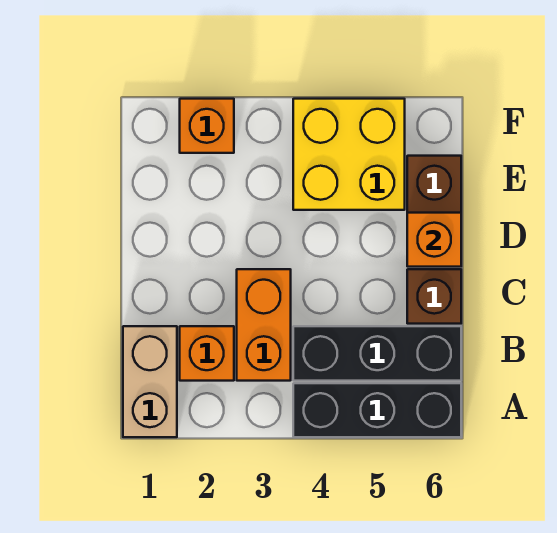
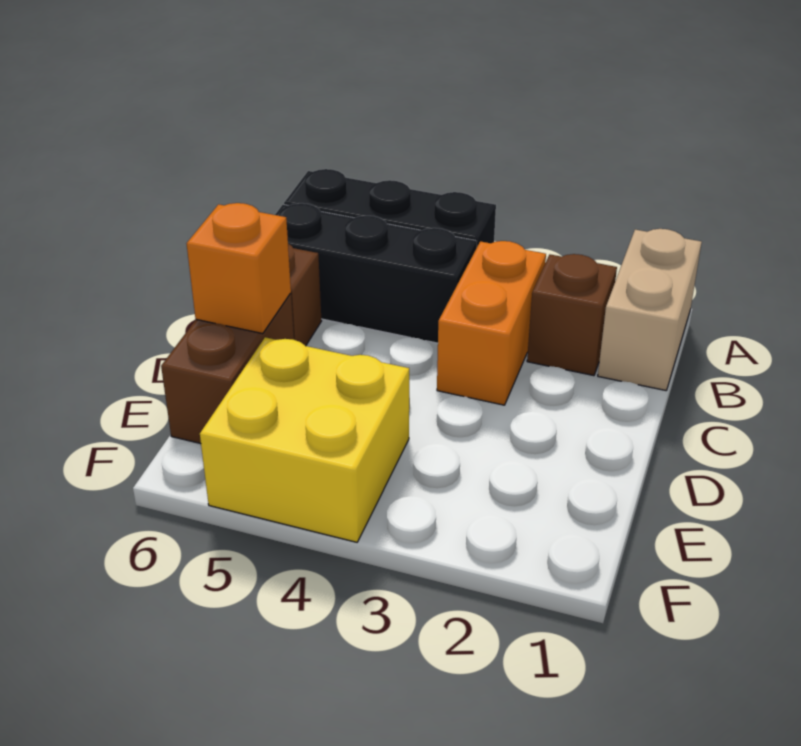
orange brick B2 level 1 -> brown brick B2 level 1
orange brick F2 level 1 -> none

